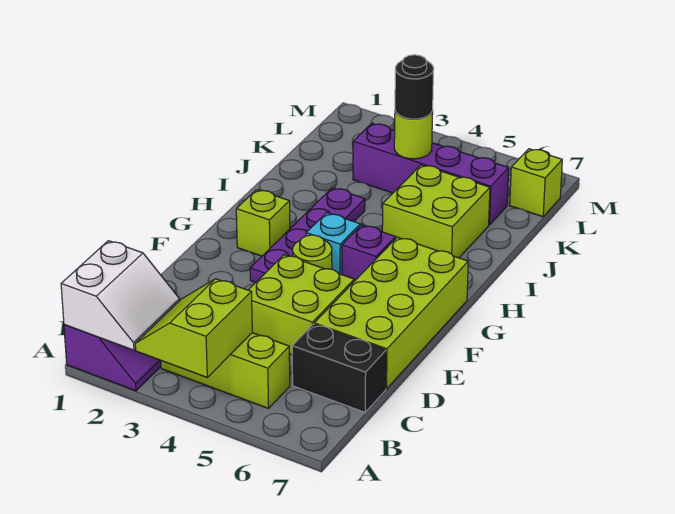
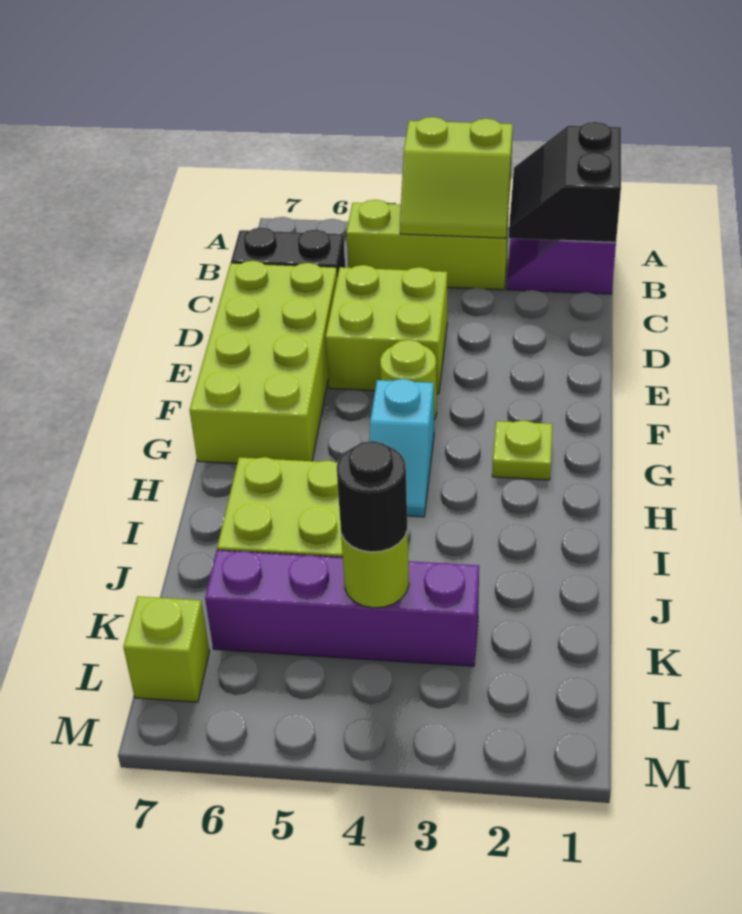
white slope A1:B2 level 2 top 1 -> black slope A1:B2 level 2 top 1
lime slope A3:B4 level 2 top 4 -> lime slope A3:B4 level 2 top A
purple plate F3:I3 level 1 -> none
lime brick G2 level 1 -> lime plate G2 level 1
purple brick G5 level 1 -> none

